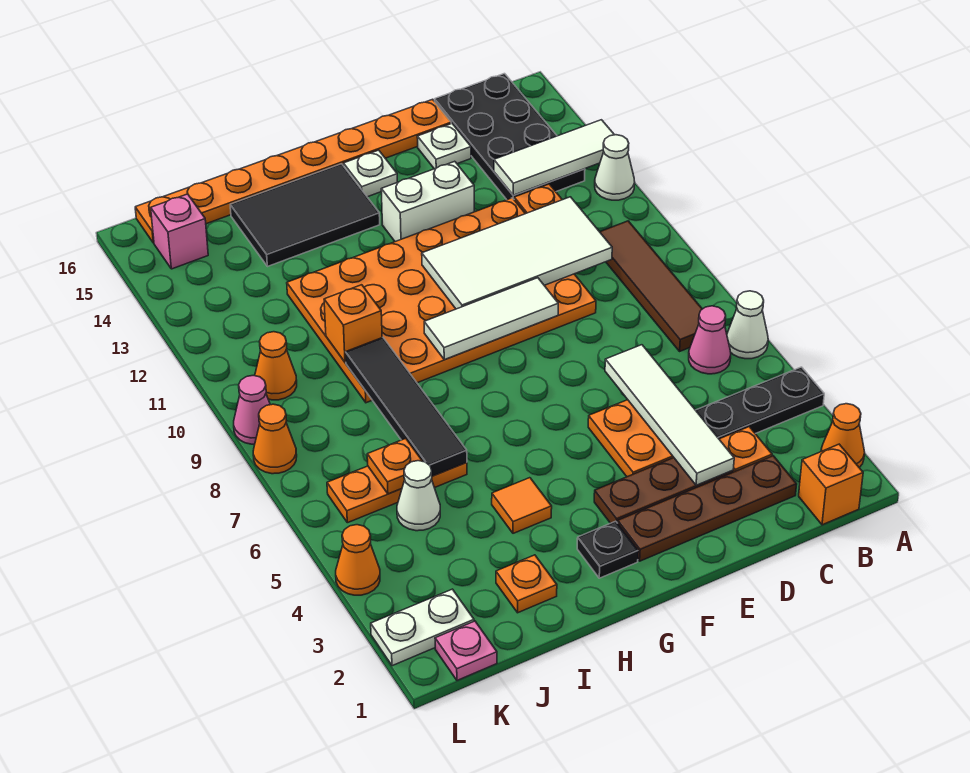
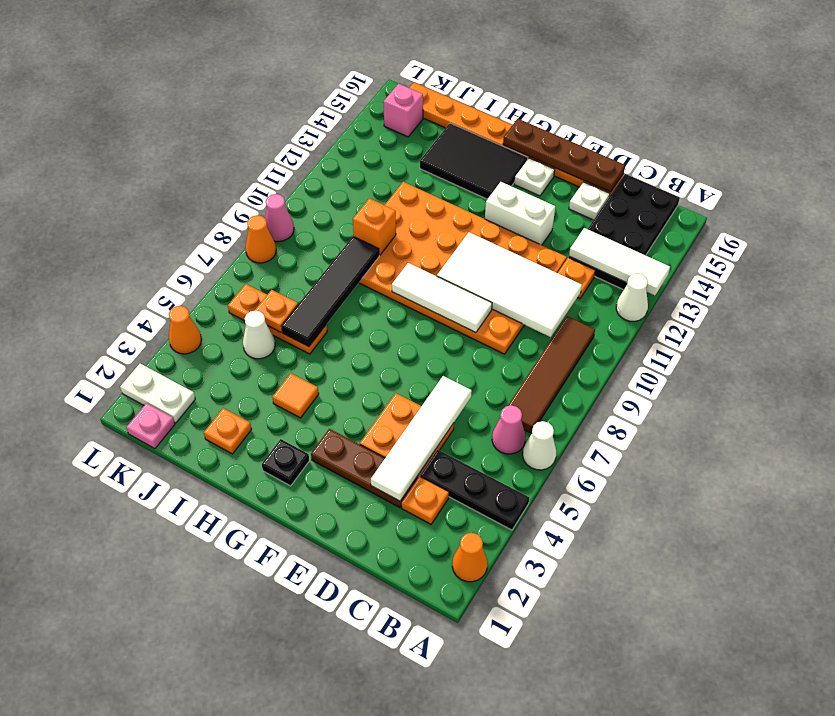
orange brick B1 level 1 -> none
brown plate C2:F2 level 1 -> brown plate D16:G16 level 2
orange cone K10 level 1 -> none

